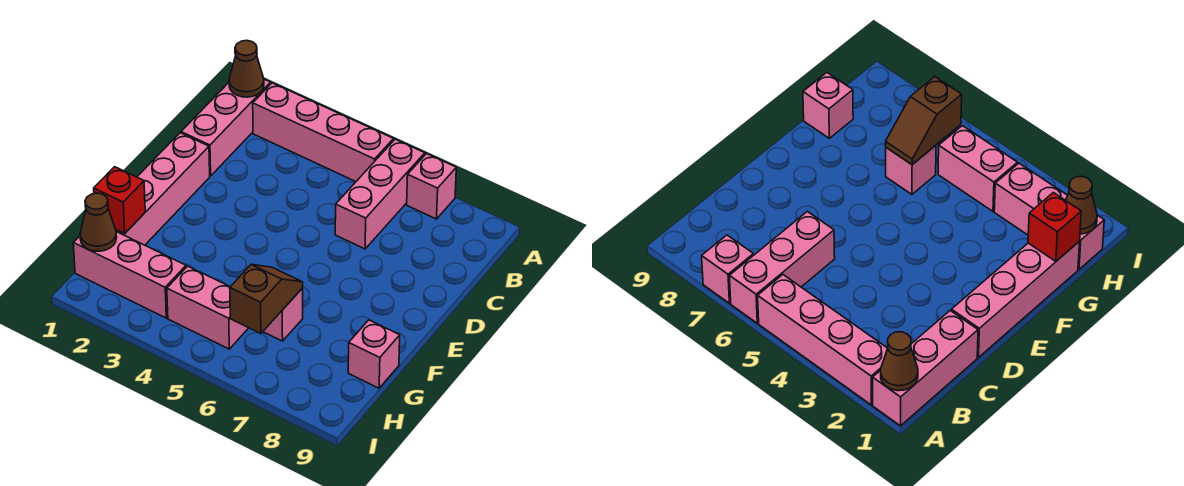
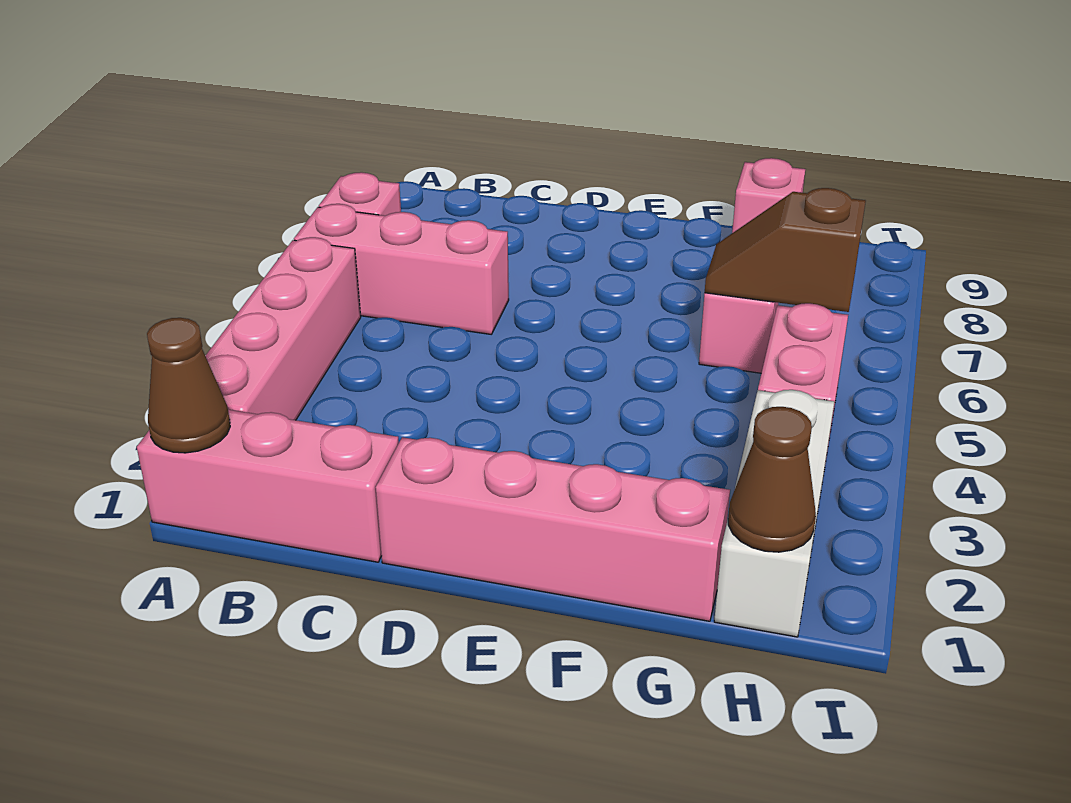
red brick G1 level 2 -> none
pink brick H1:H3 level 1 -> white brick H1:H3 level 1

